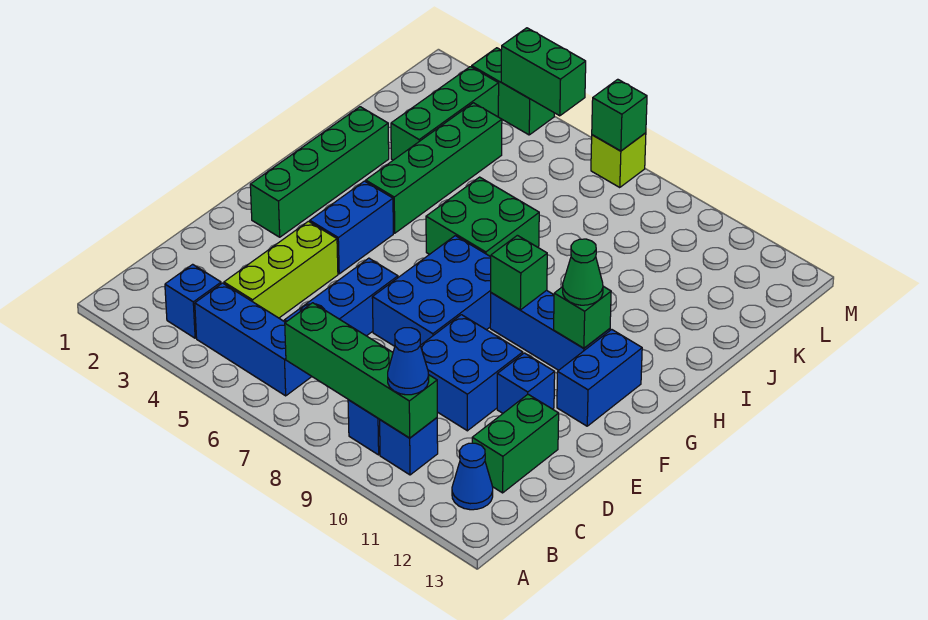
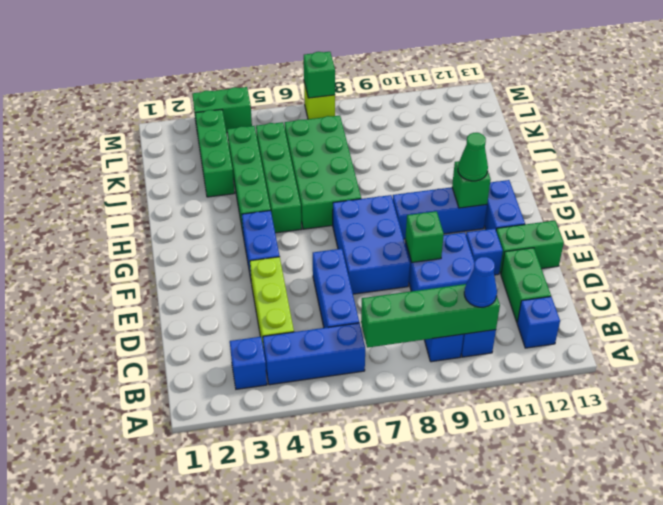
blue cone B12 level 1 -> blue brick B12 level 1
green brick F2:I2 level 1 -> green brick H5:K5 level 1
green brick G9 level 2 -> green brick E9 level 2
green brick H6:I7 level 1 -> green brick H6:K7 level 1
green brick M4:M5 level 2 -> green brick E12:E13 level 1

